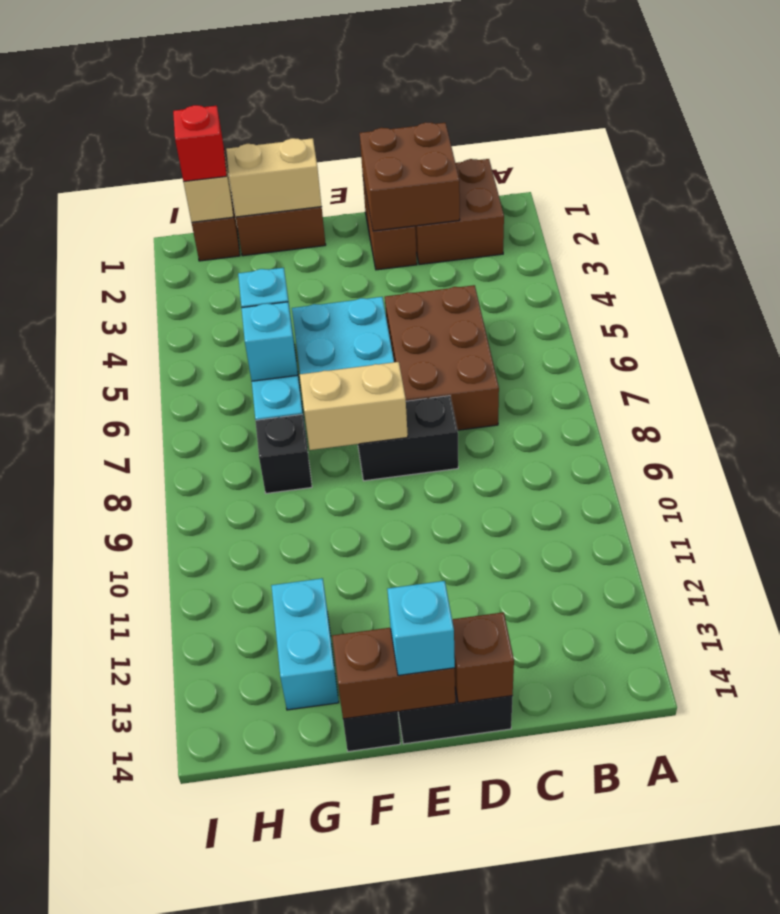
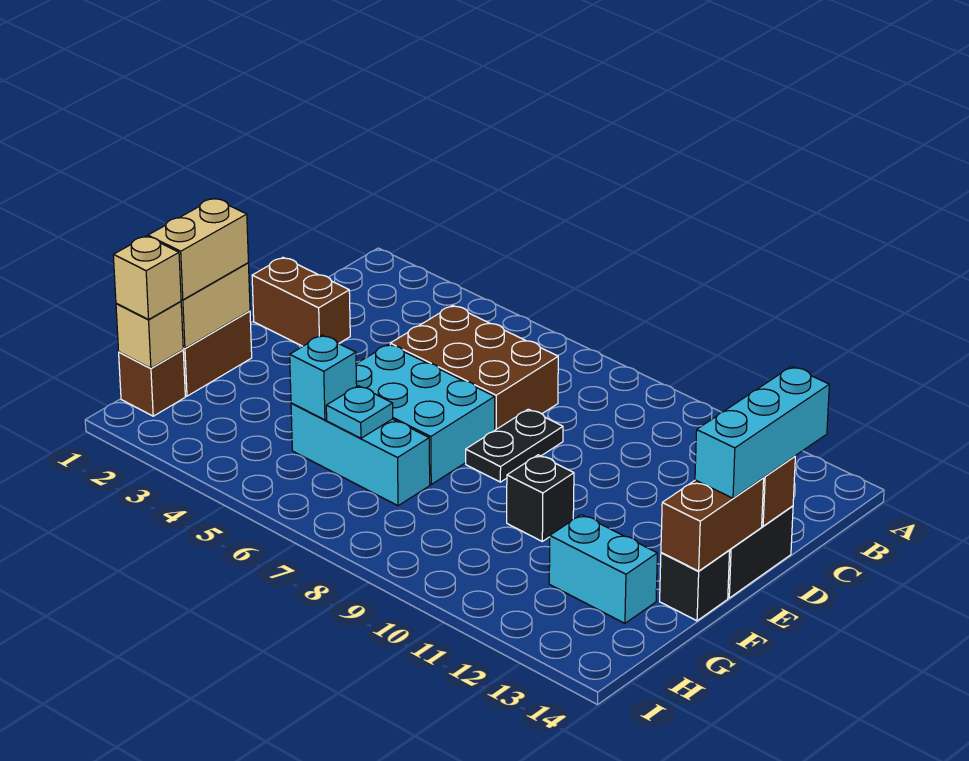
brown brick B1:C2 level 1 -> none
brown brick C1:D2 level 2 -> none
black brick D8:E8 level 1 -> black plate D8:E8 level 1
tan brick E8:F8 level 2 -> tan brick F1:G1 level 3
cyan brick E14 level 3 -> cyan brick C14:E14 level 3
cyan brick G6 level 2 -> cyan plate G6 level 2
black brick G8 level 1 -> black brick F10 level 1
red brick H1 level 3 -> tan brick H1 level 3

